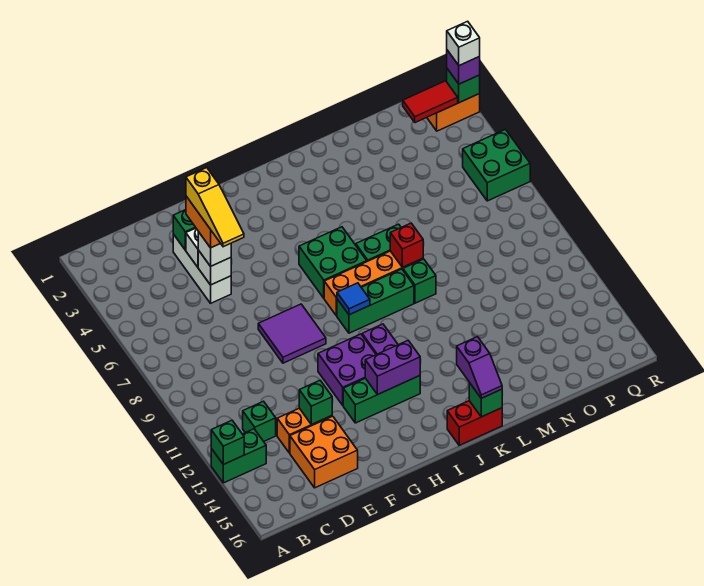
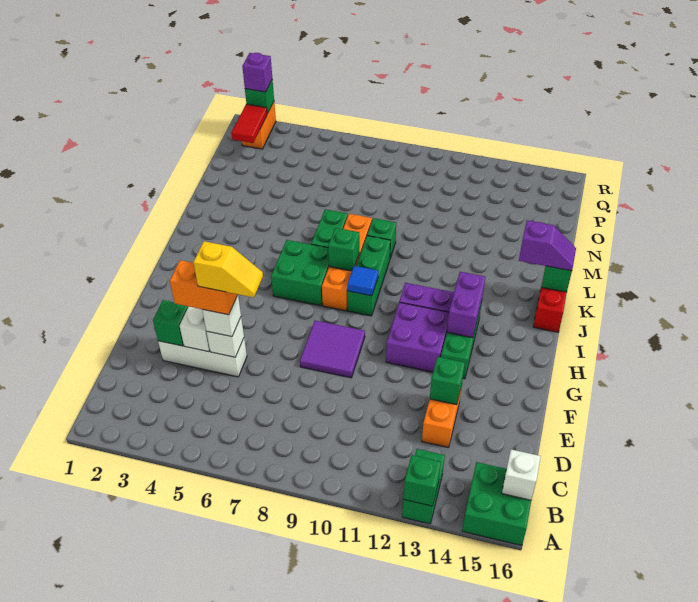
green brick C12 level 1 -> green brick J8 level 2
orange brick D14:E15 level 1 -> none
yellow slope E4:E6 level 5 top 4 -> yellow slope E5:E6 level 5 top 5
red brick L8 level 2 -> none
green brick Q5:R6 level 1 -> green brick A15:B16 level 1
white brick R2 level 4 -> white brick B16 level 2

